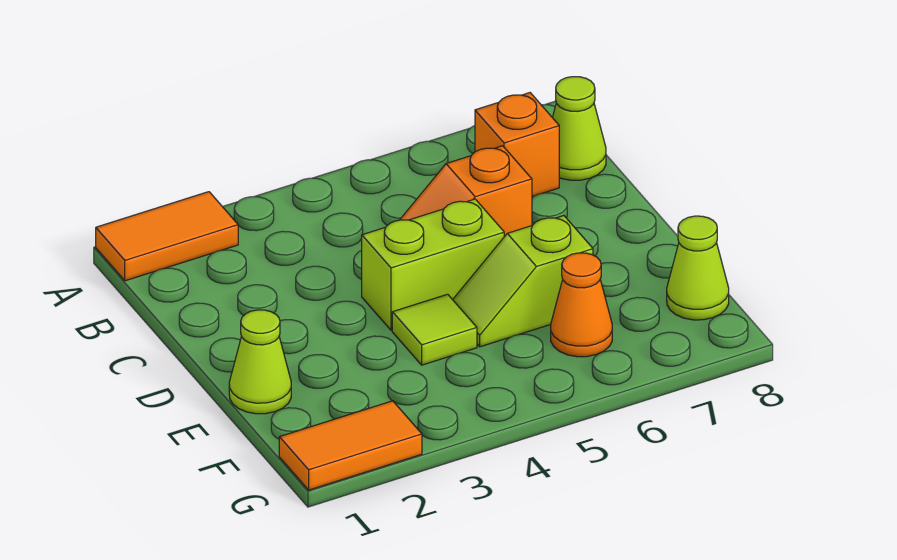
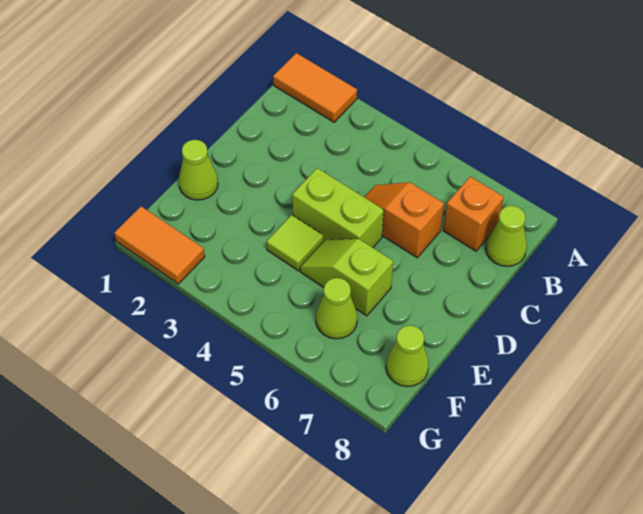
orange cone F6 level 1 -> lime cone F6 level 1

